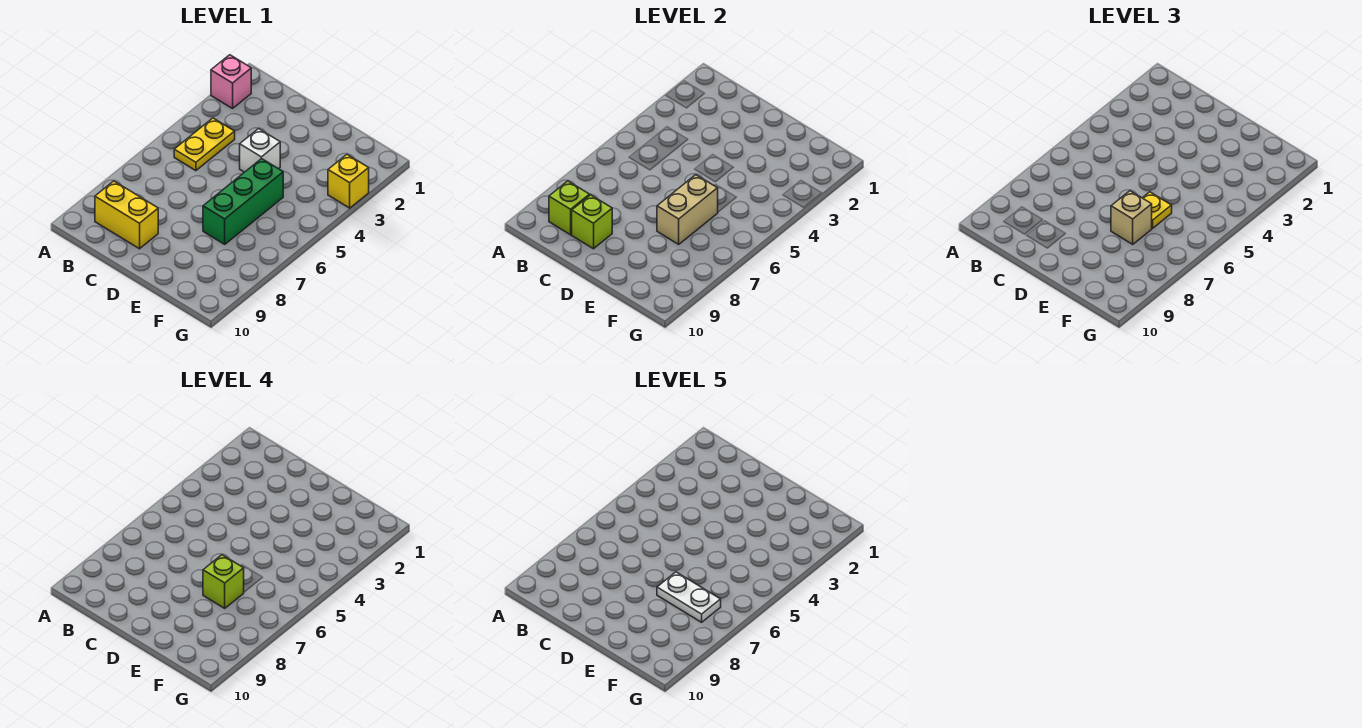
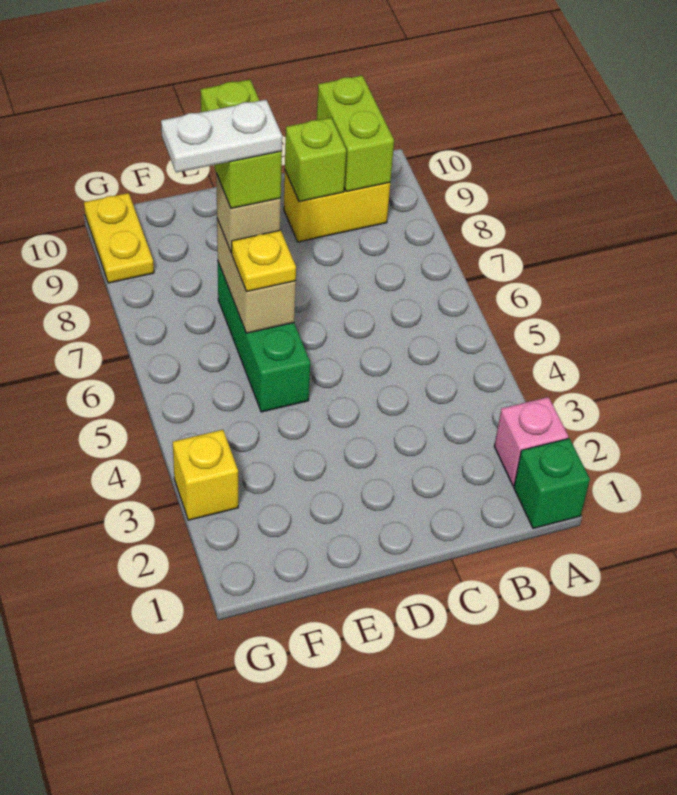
none -> green brick A1 level 1
yellow plate B4:B5 level 1 -> yellow plate G9:G10 level 1
lime brick B9 level 2 -> lime brick B9:B10 level 2
white brick D4 level 1 -> none
lime brick E7 level 4 -> lime brick E7:E8 level 4

